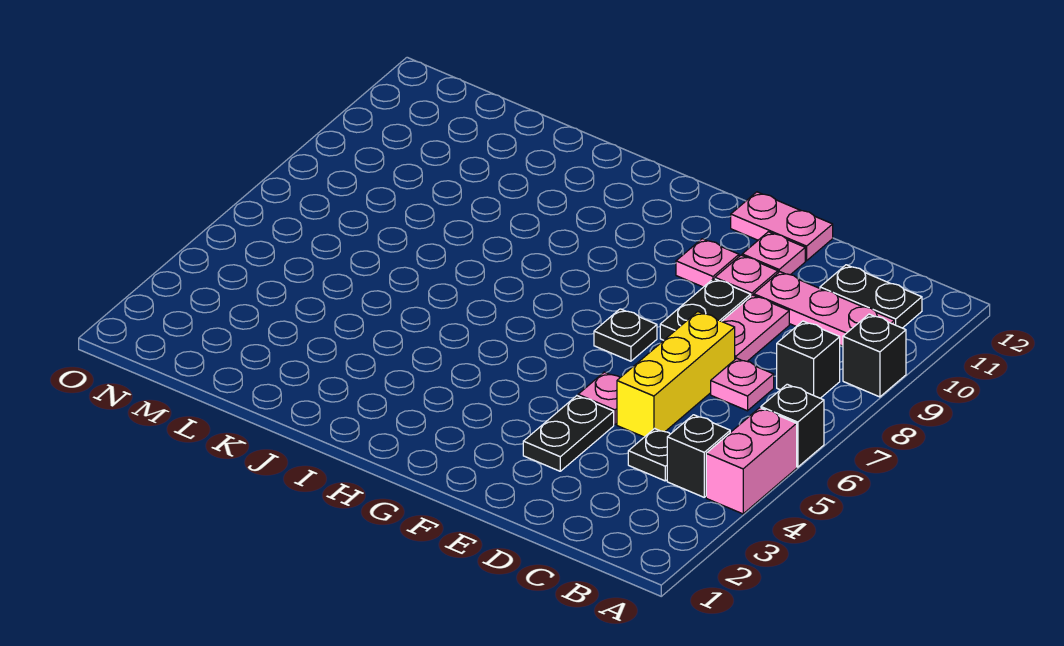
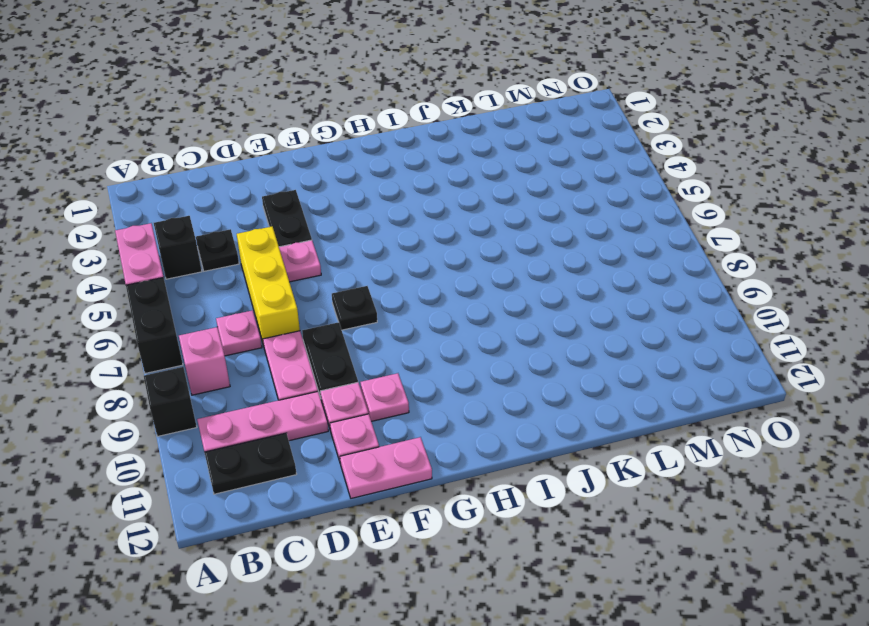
black brick A6 level 1 -> black brick A6:A7 level 1
black brick B8 level 1 -> pink brick B8 level 1

